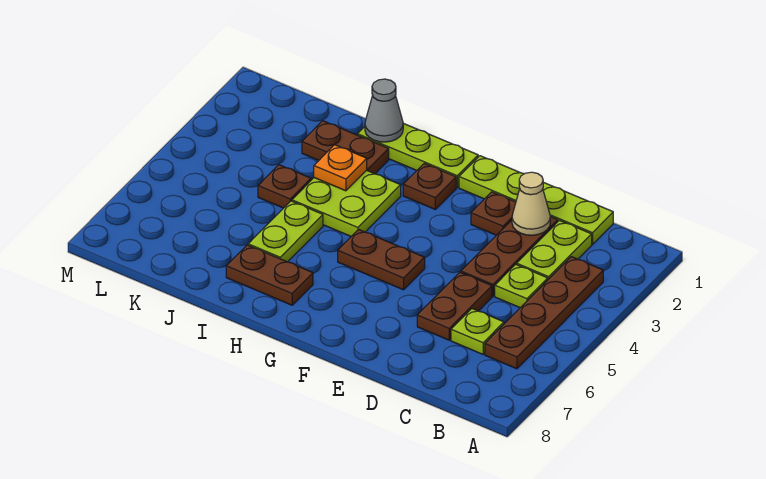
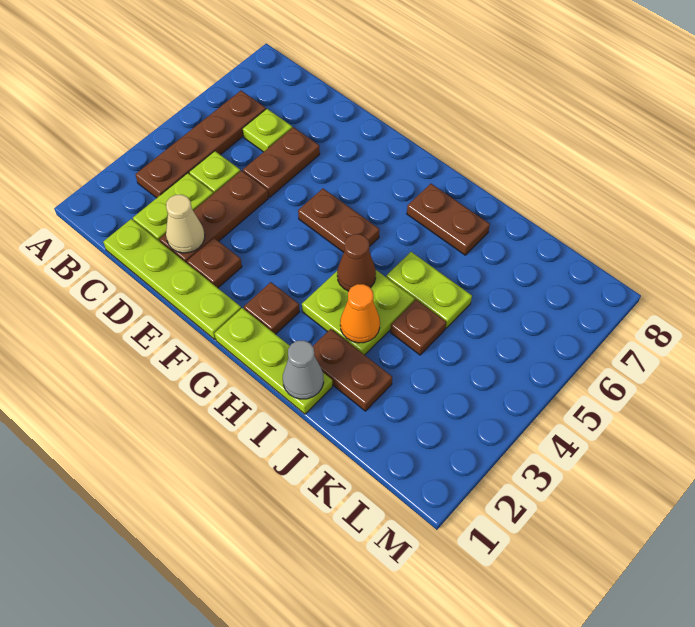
none -> brown cone H4 level 2
orange plate I3 level 2 -> orange cone I3 level 2
lime plate I5:I6 level 1 -> lime plate I5:J5 level 1

